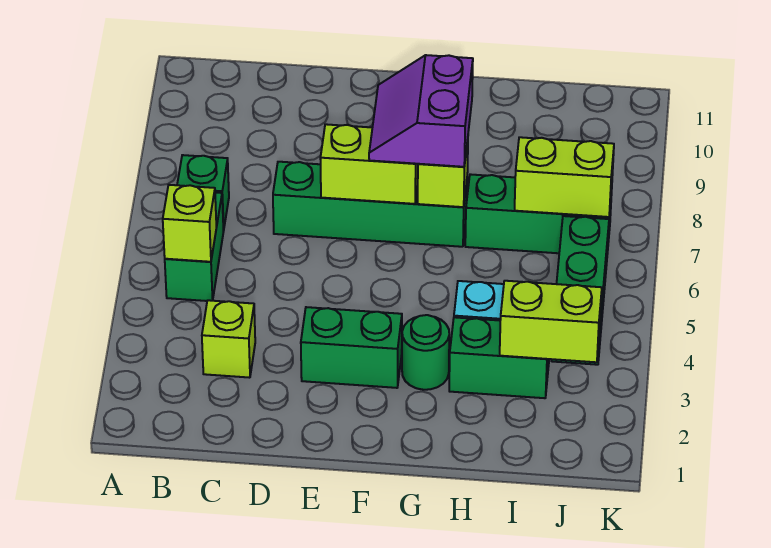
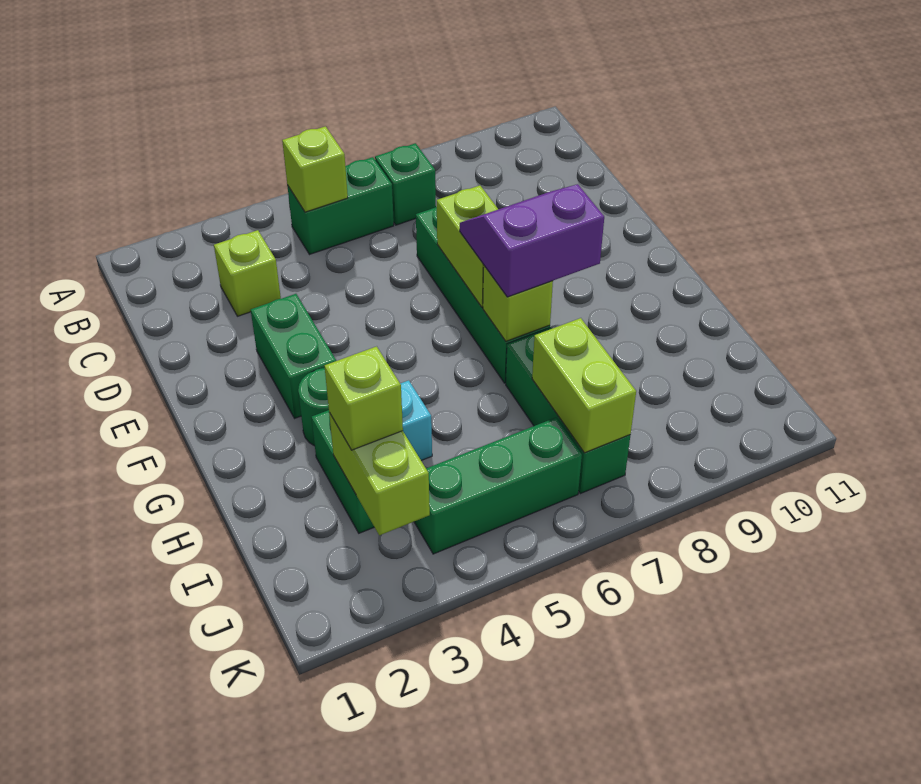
none -> lime brick I3 level 3

